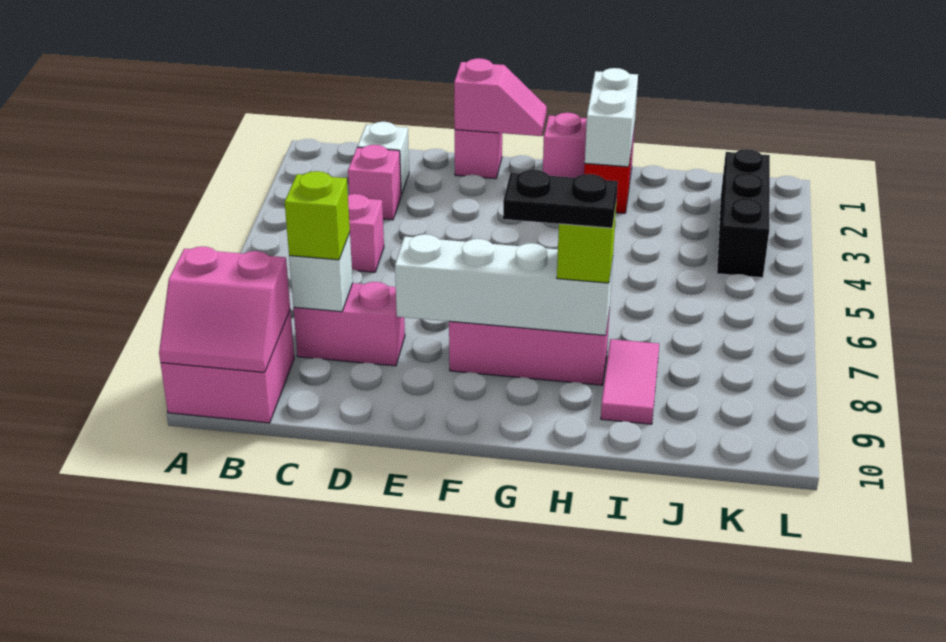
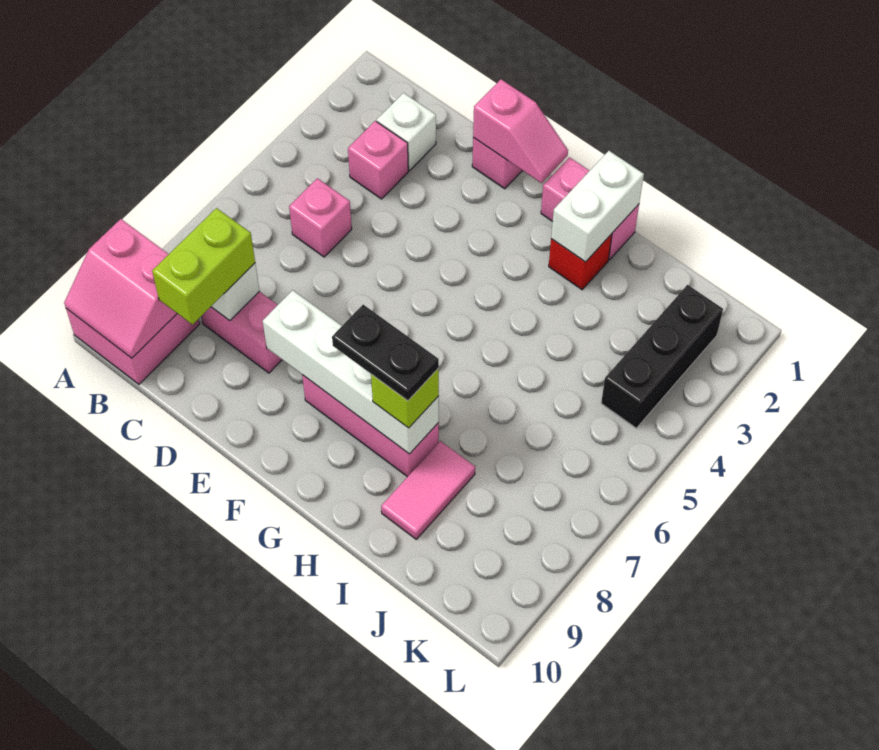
lime brick C8 level 3 -> lime brick C8:C9 level 3

